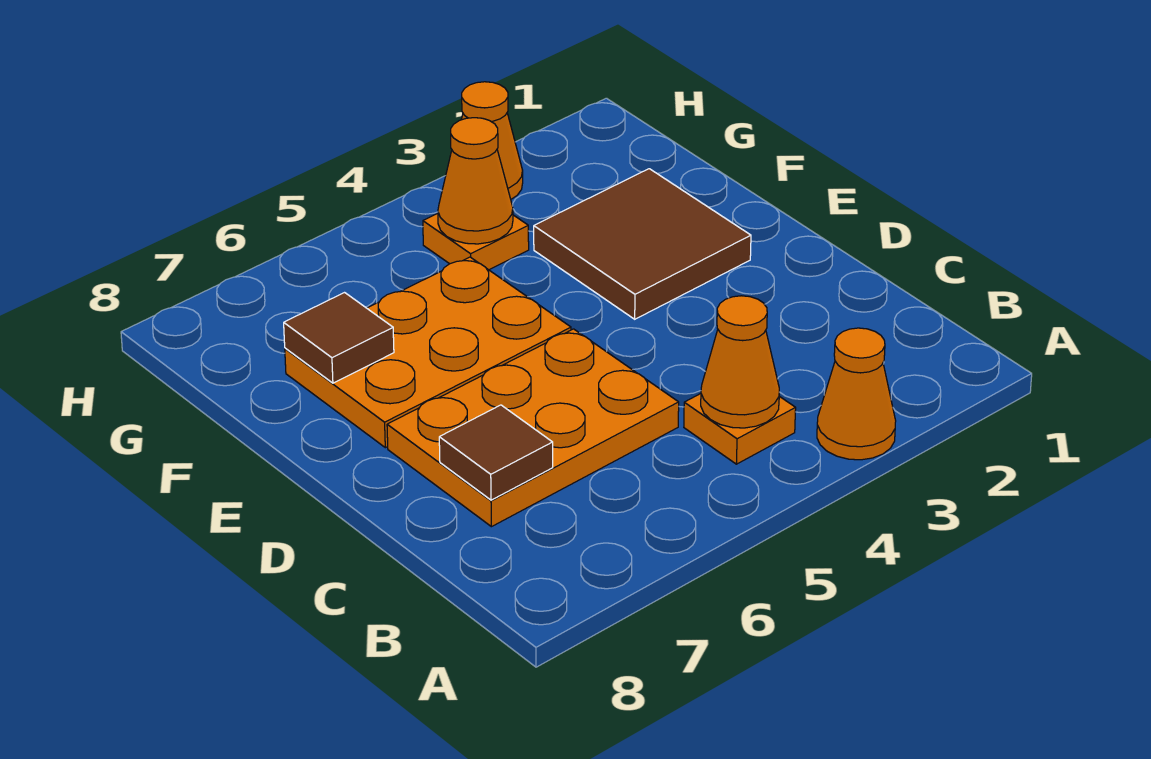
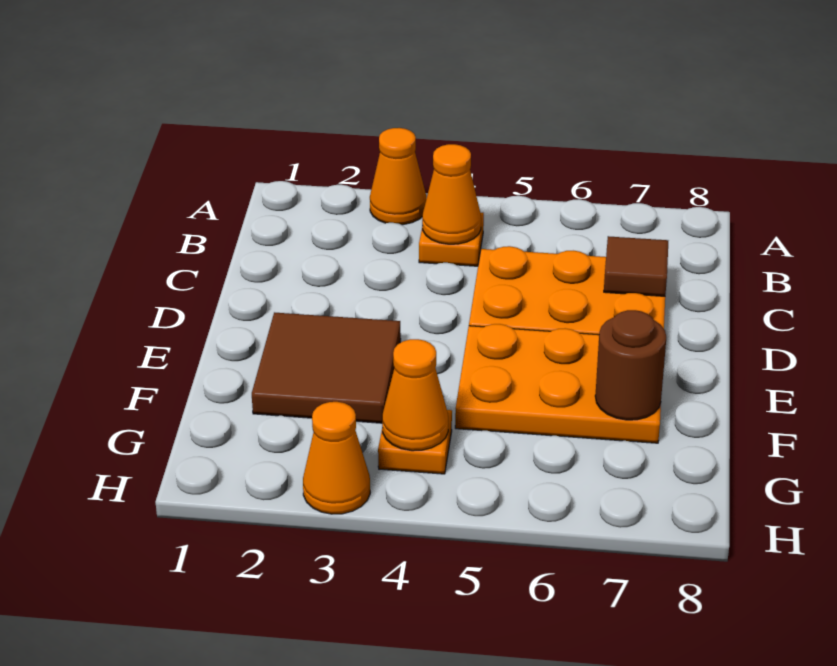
brown tile F7 level 2 -> brown round brick F7 level 2

